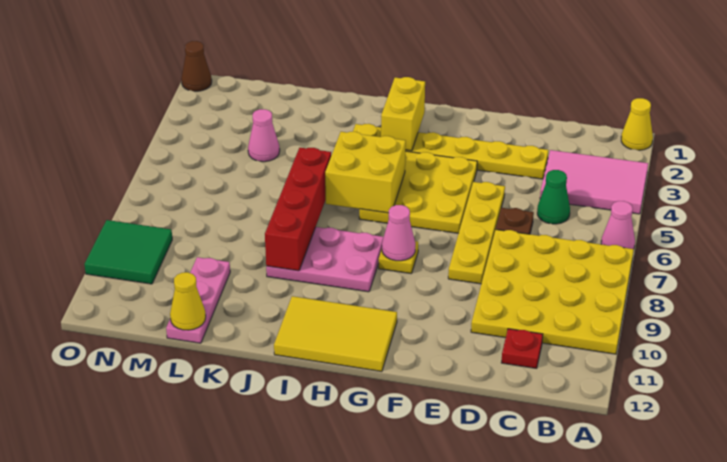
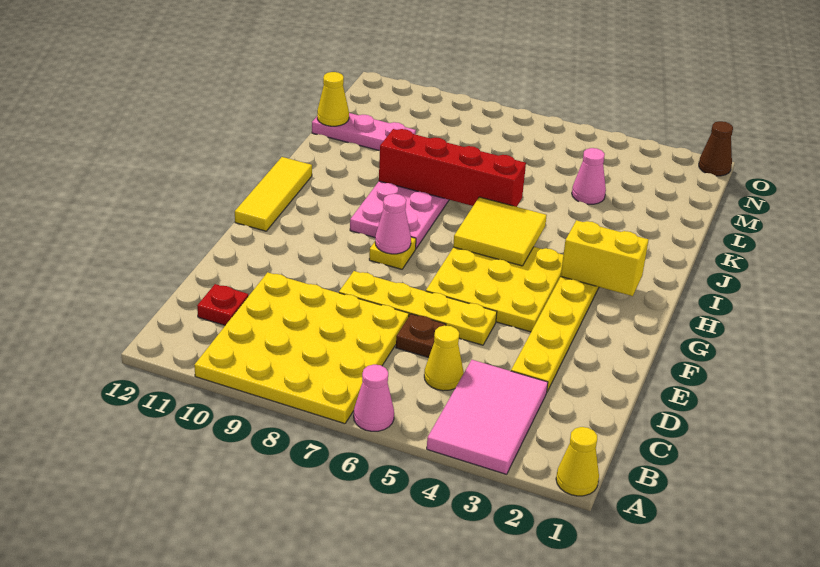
green cone C5 level 1 -> yellow cone C5 level 1
yellow tile G11:I12 level 1 -> yellow tile G12:I12 level 1
yellow brick H5:I6 level 2 -> yellow tile H5:I6 level 2
green tile N9:O10 level 1 -> none

